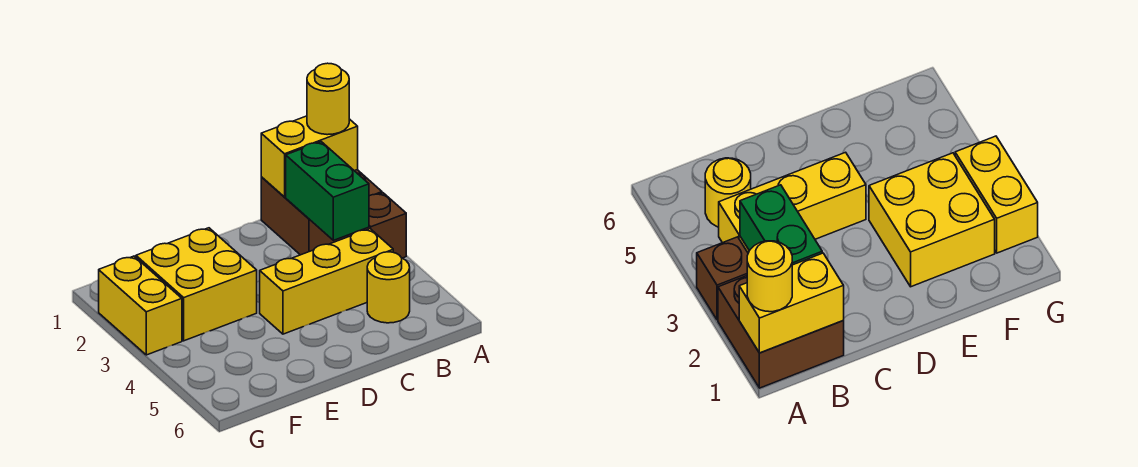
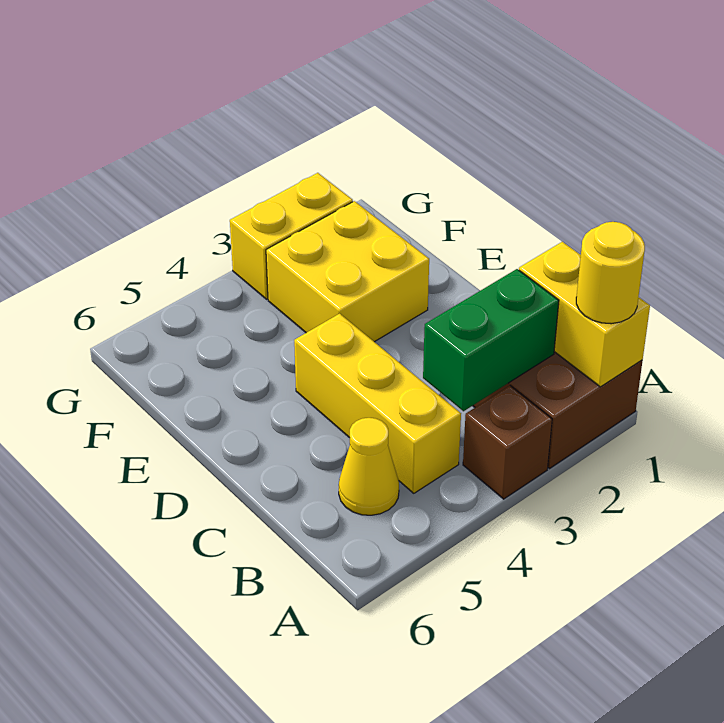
yellow round brick B5 level 1 -> yellow cone B5 level 1

